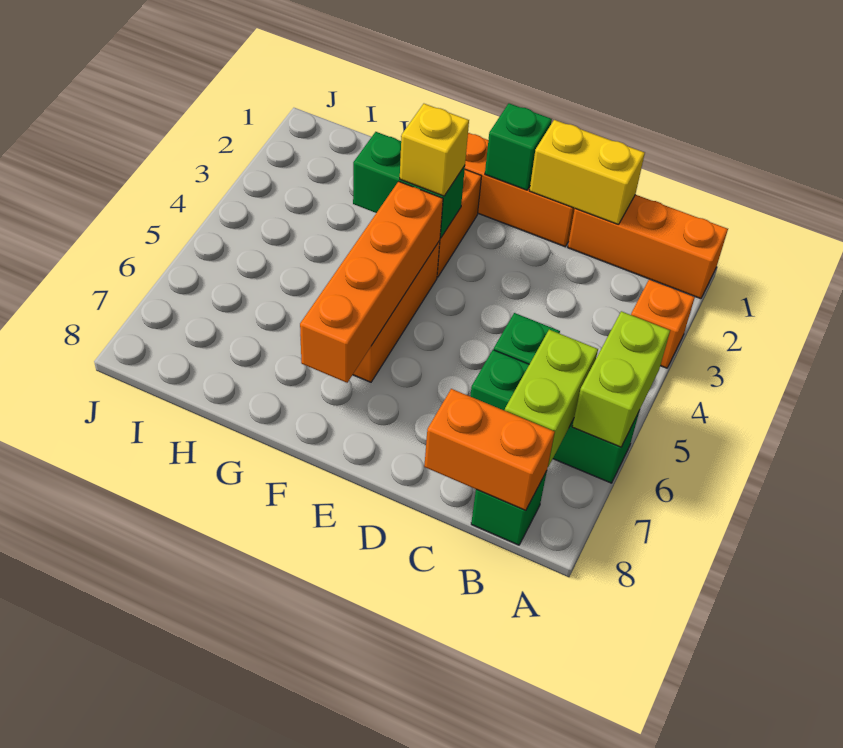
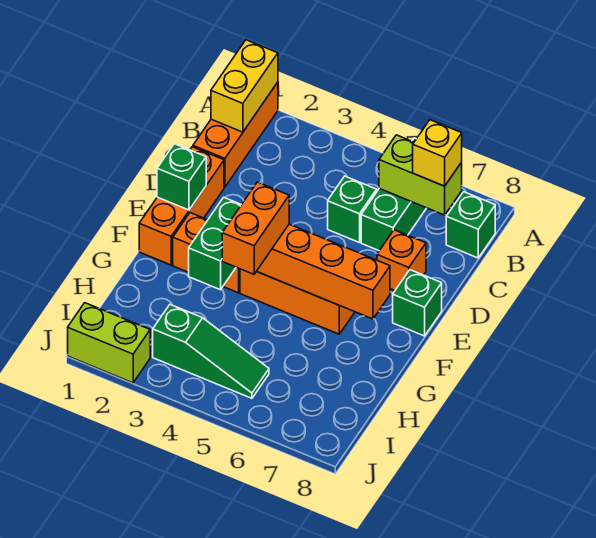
orange brick A3 level 1 -> orange brick D7 level 1
lime brick A5:A6 level 2 -> lime brick J1:J2 level 1
orange brick B8:C8 level 2 -> orange brick F4:G4 level 3
yellow brick C1:D1 level 2 -> yellow brick A1:B1 level 2
none -> green brick E8 level 1
yellow brick F3 level 3 -> yellow brick B7 level 3
none -> green slope I3:I5 level 1 top 3

